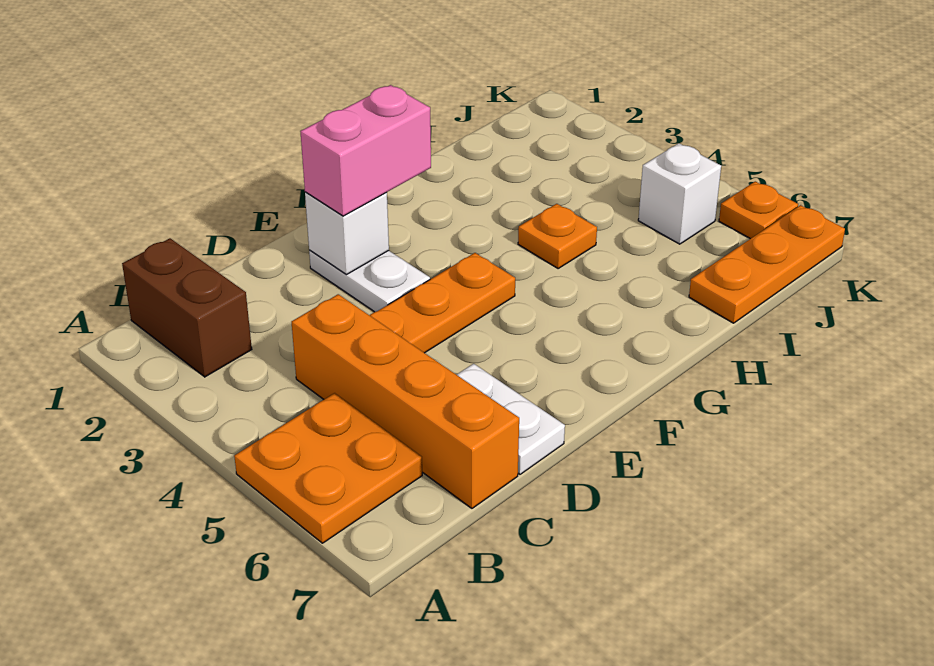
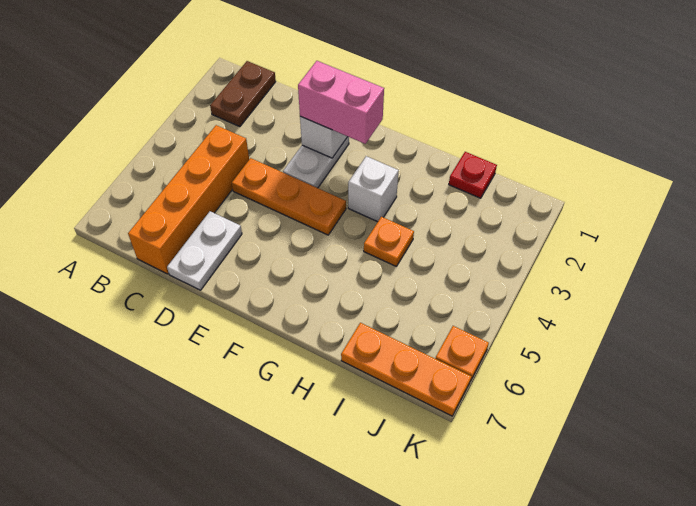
orange plate A5:B6 level 1 -> none
brown brick B1:B2 level 1 -> brown plate B1:B2 level 1
none -> red plate I1 level 1
white brick J5 level 1 -> white brick G3 level 1

